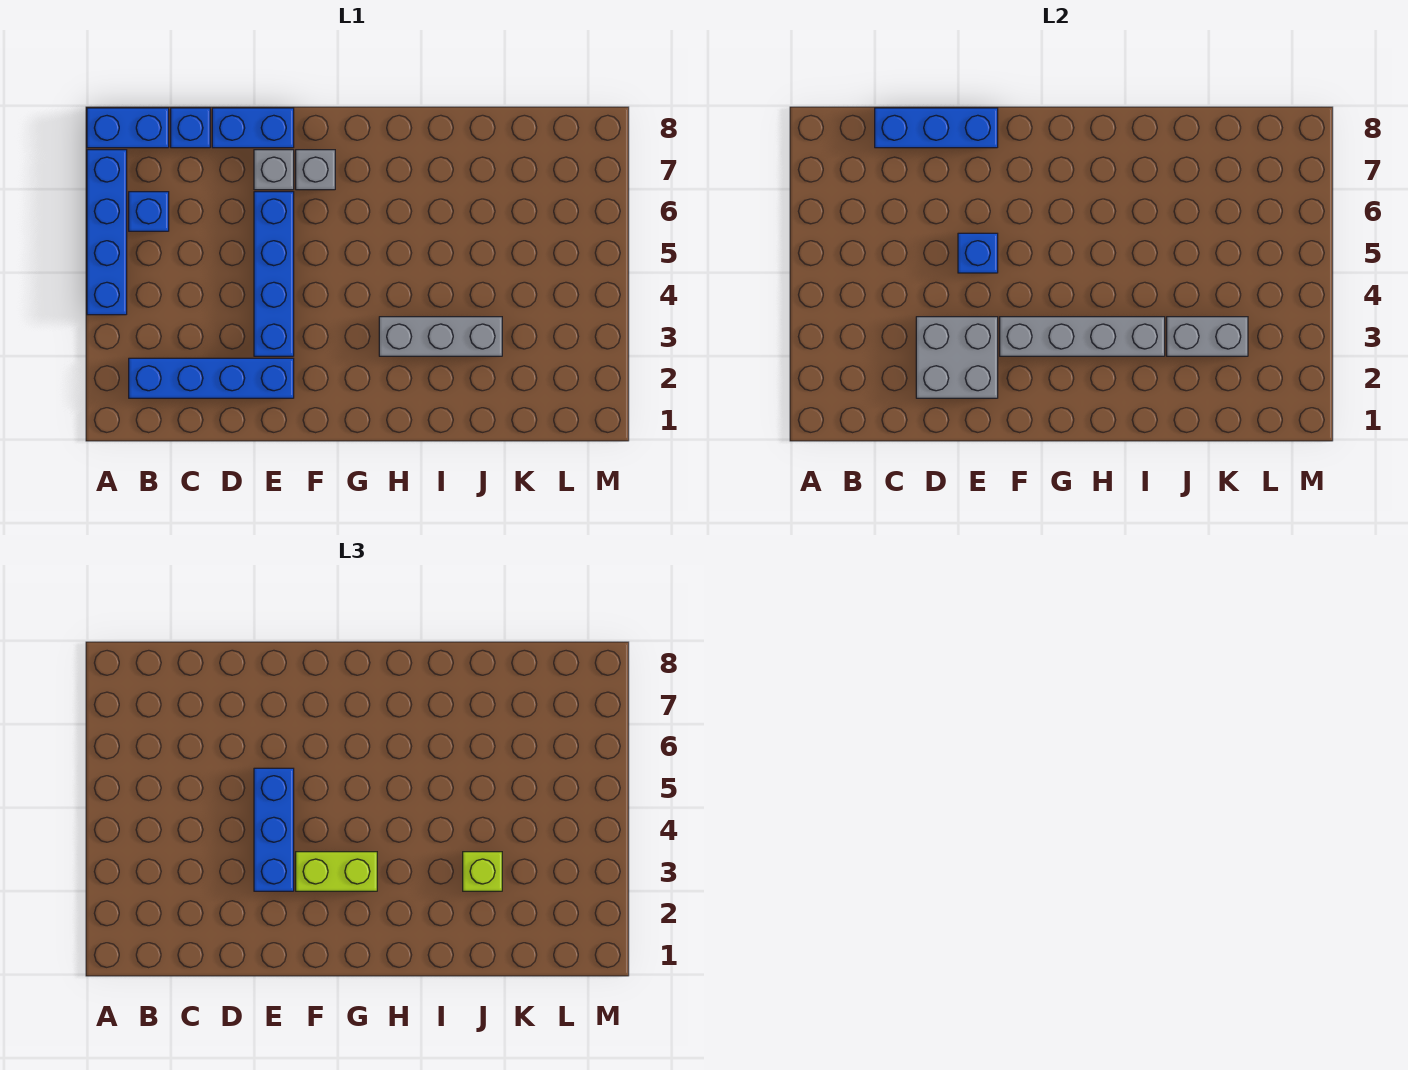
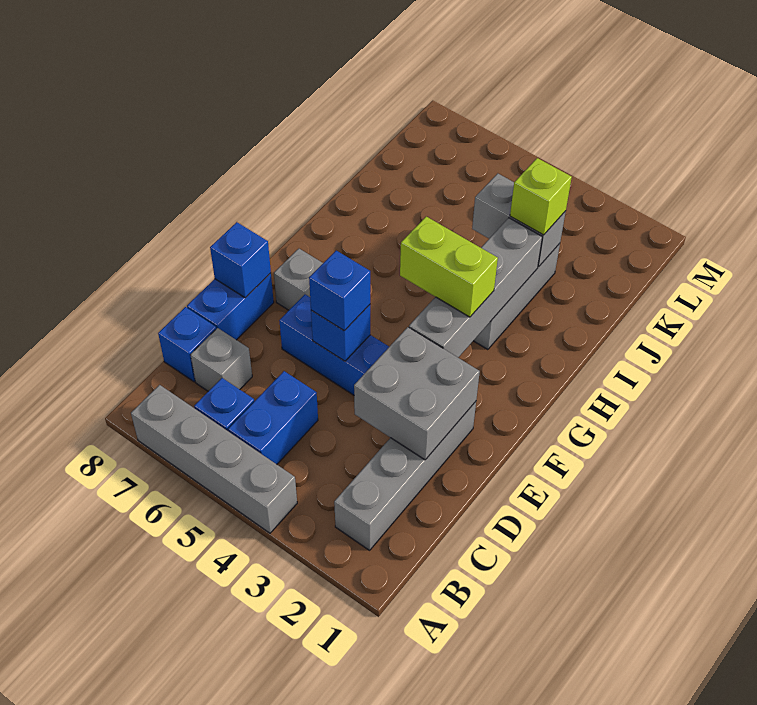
blue brick A4:A7 level 1 -> grey brick A4:A7 level 1
blue brick A8:B8 level 1 -> blue brick B5:C5 level 1
blue brick B2:E2 level 1 -> grey brick B2:E2 level 1
blue brick C8:E8 level 2 -> blue brick E8 level 2
blue brick E3:E5 level 3 -> blue brick E5 level 3
grey brick E7 level 1 -> grey brick C7 level 1
lime brick F3:G3 level 3 -> lime brick G3:G4 level 3
grey brick J3:K3 level 2 -> grey brick J3:J4 level 2

